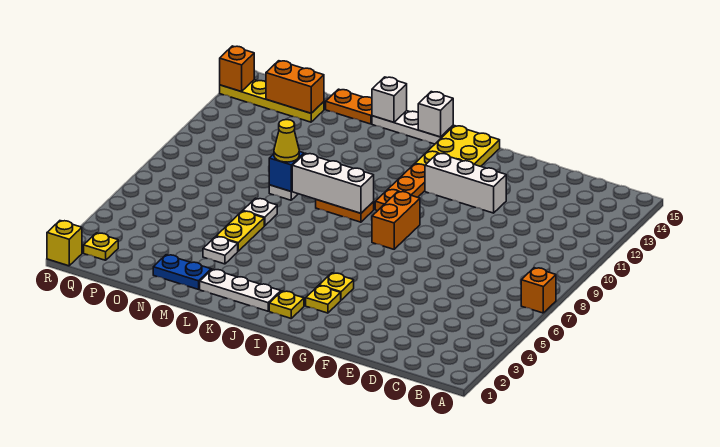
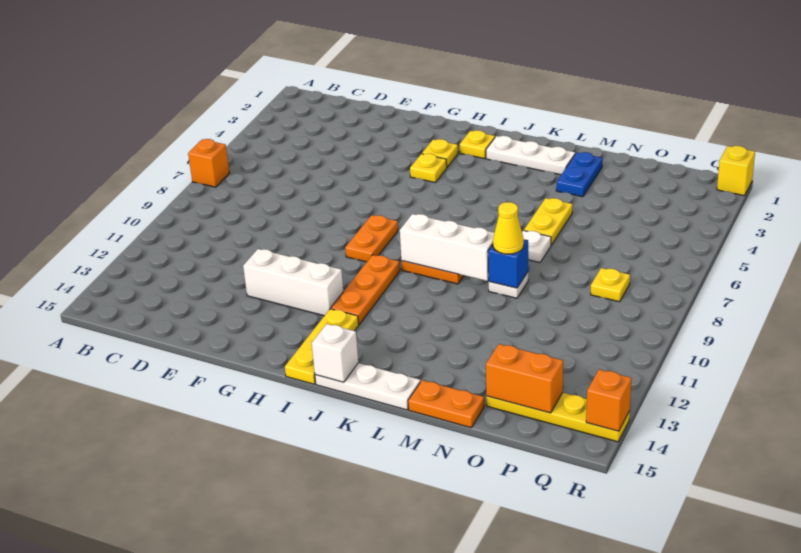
orange brick H8:H9 level 1 -> orange plate H8:H9 level 1
yellow plate H13:I15 level 1 -> yellow plate I13:I15 level 1
white brick L15 level 2 -> none
blue plate M2:N2 level 1 -> blue plate M2:M3 level 1
white plate M4 level 1 -> none
yellow plate Q2 level 1 -> yellow plate P8 level 1

